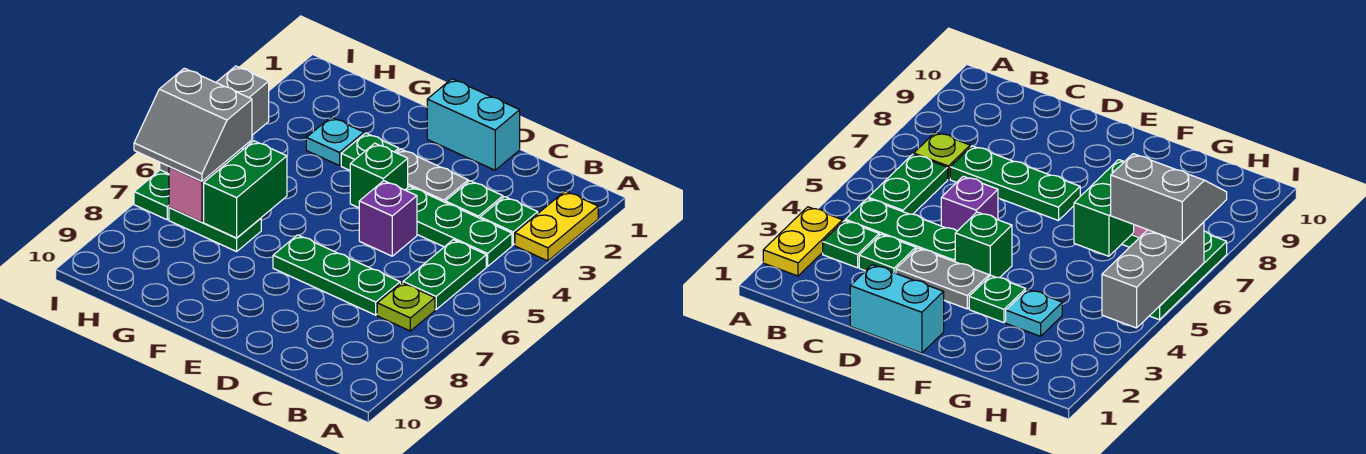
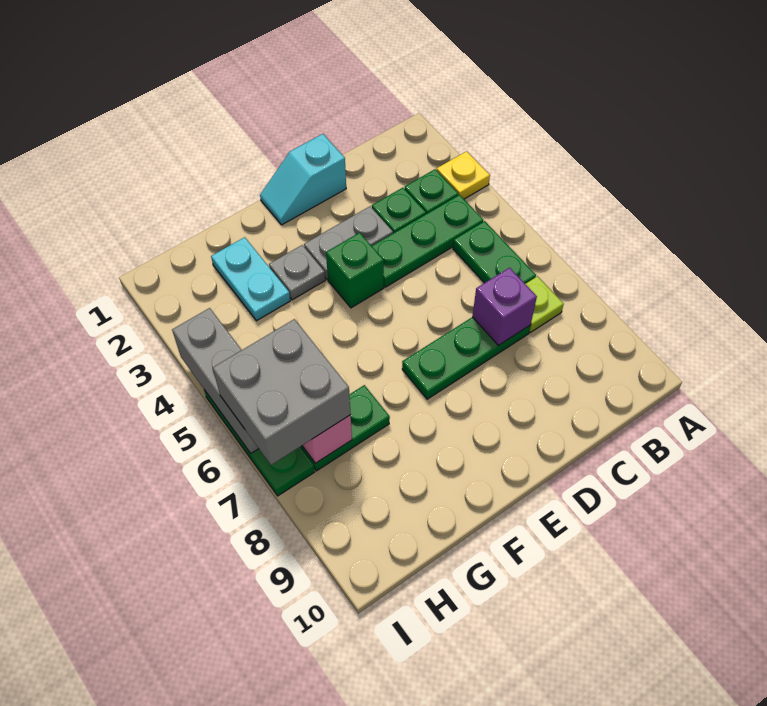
yellow plate A2:A3 level 1 -> yellow plate A3 level 1
cyan brick D1:E1 level 1 -> cyan slope D1:E1 level 1 top D
purple brick D5 level 1 -> purple brick C7 level 2
green plate F3 level 1 -> grey plate F3 level 1
cyan plate G3 level 1 -> cyan plate G2:G3 level 1
green brick G6:G7 level 2 -> none
grey slope H6:I7 level 3 top 6 -> grey brick H6:I7 level 3

